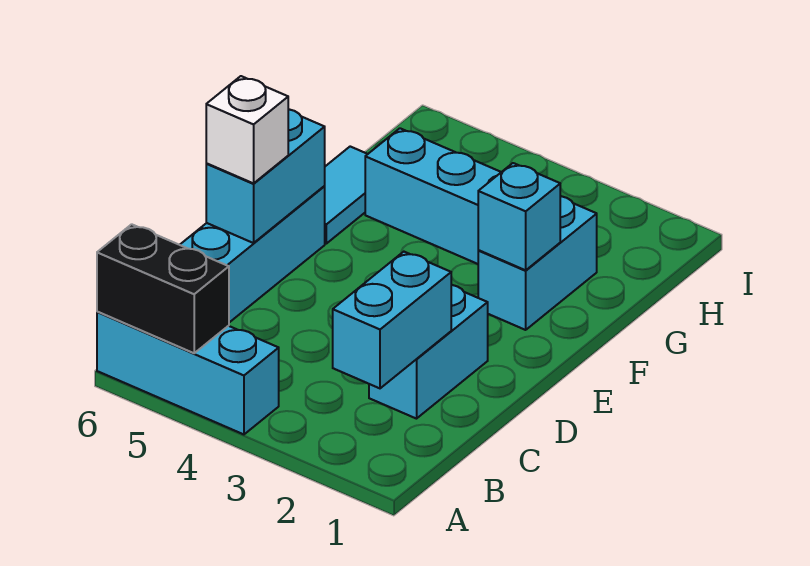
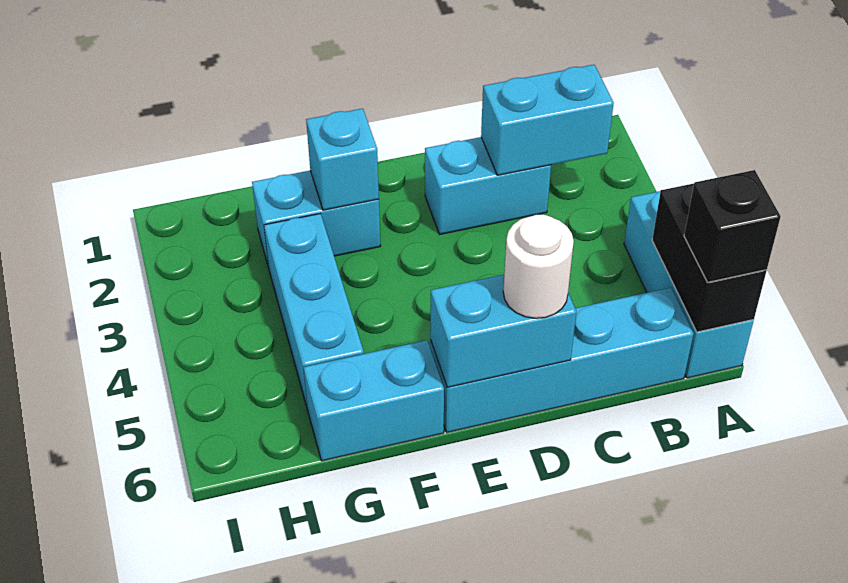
none -> black brick A6 level 3
white brick D6 level 3 -> white round brick D6 level 3
cyan tile F6:G6 level 1 -> cyan brick F6:G6 level 1

